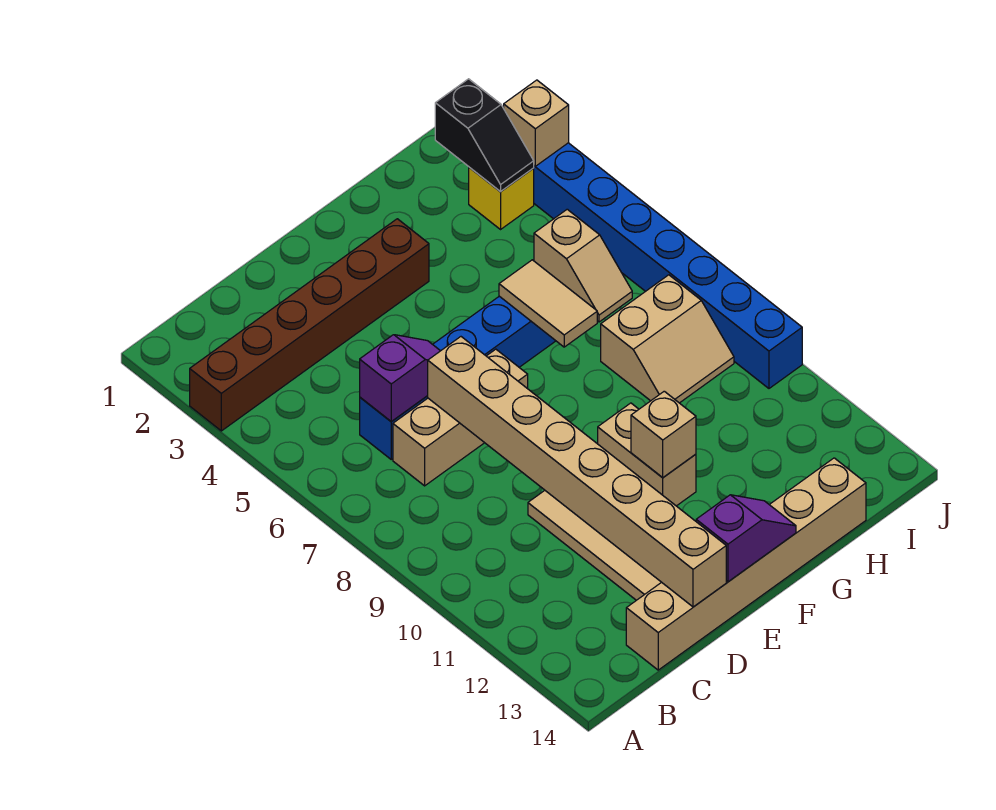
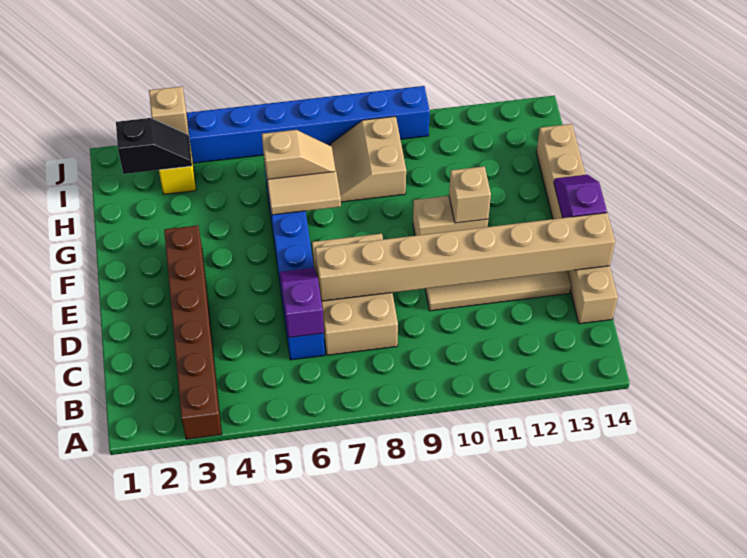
tan brick C7:E7 level 1 -> tan brick C7:E8 level 1
tan slope H8:I9 level 1 top 8 -> tan slope H8:I9 level 1 top 9

